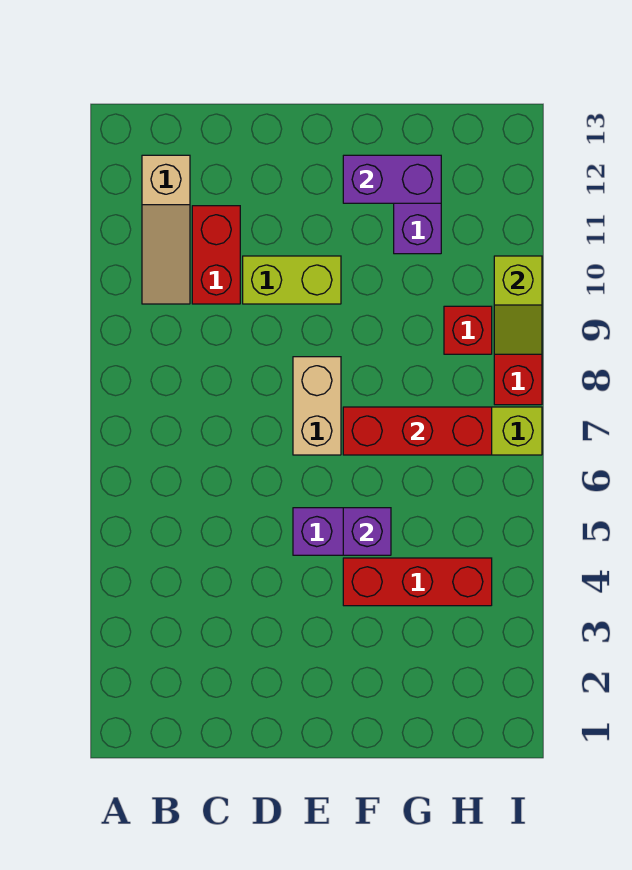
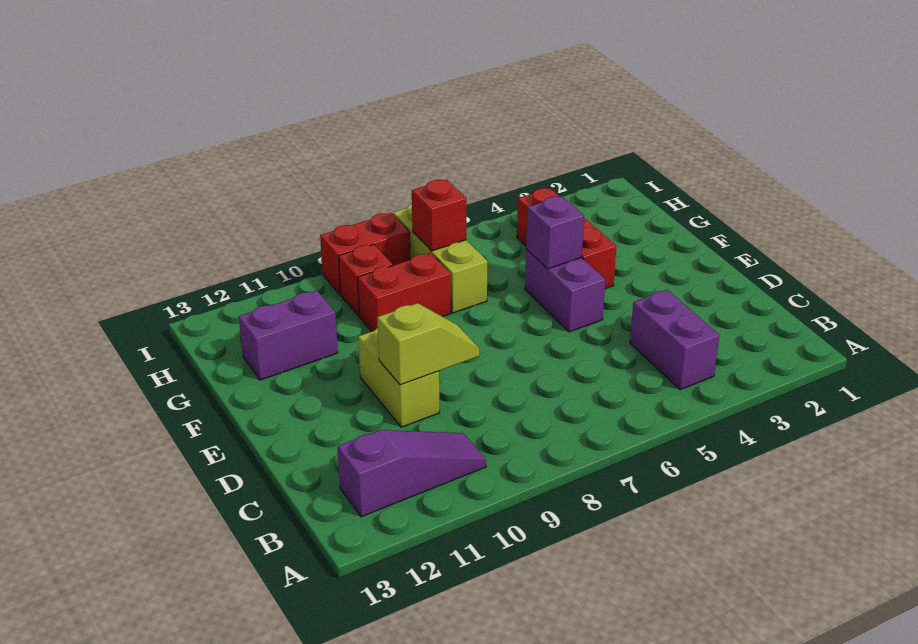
tan slope B10:B12 level 1 top 12 -> purple slope B10:B12 level 1 top 12
red brick C10:C11 level 1 -> red brick G8:G9 level 1
tan brick E7:E8 level 1 -> none
red brick F7:H7 level 2 -> red brick H7 level 2
purple brick F12:G12 level 2 -> purple brick B4:C4 level 1
lime slope I9:I10 level 2 top 10 -> lime slope D9:D10 level 2 top 10

